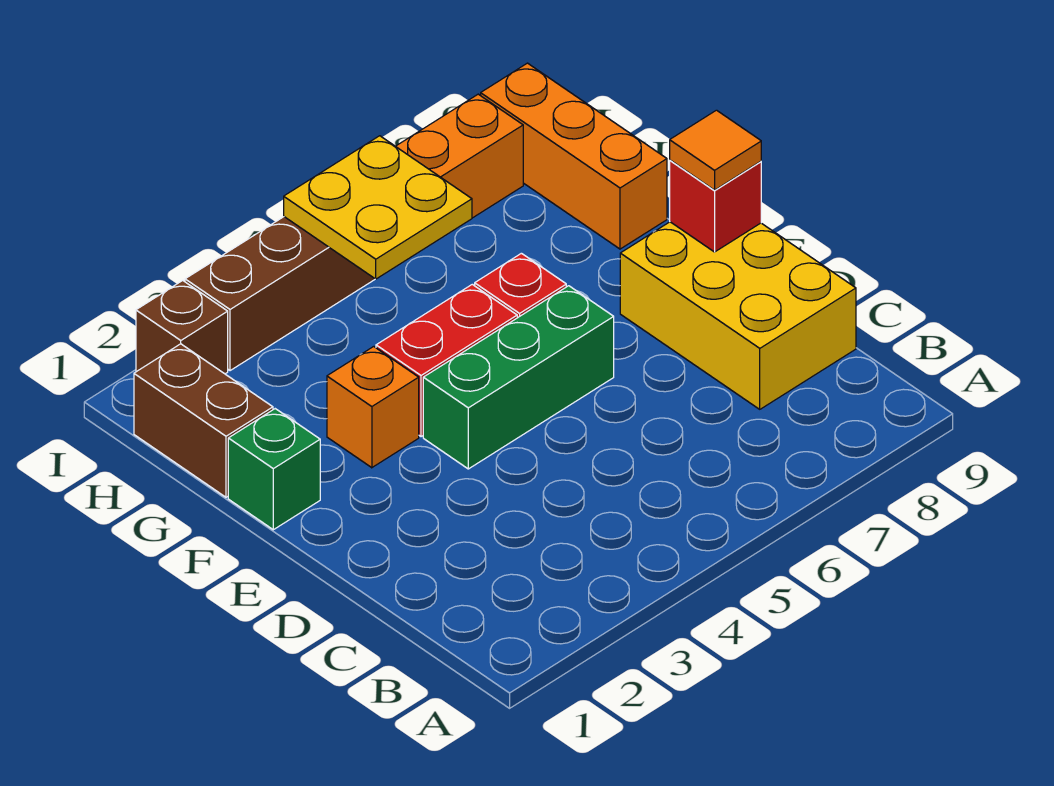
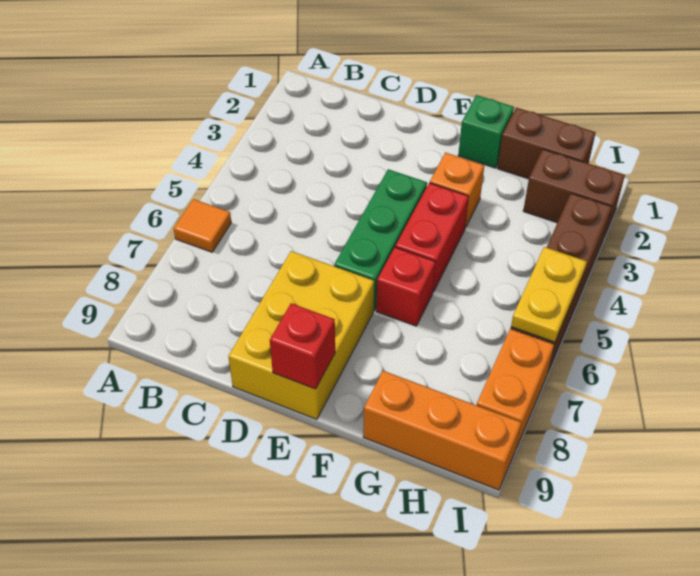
yellow brick C8:E9 level 1 -> yellow brick D7:E9 level 1
orange tile E9 level 3 -> orange tile A6 level 1
yellow plate H5:I6 level 2 -> yellow plate I5:I6 level 2
brown brick I2 level 1 -> brown brick H2:I2 level 1

